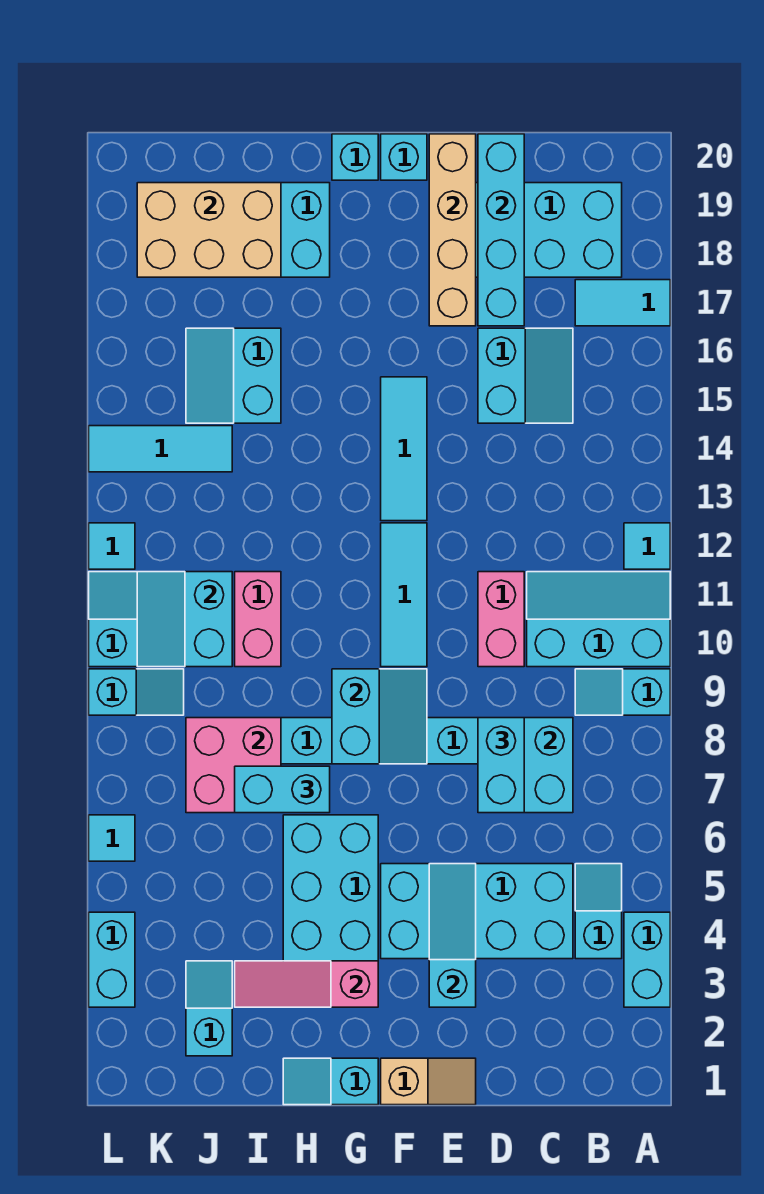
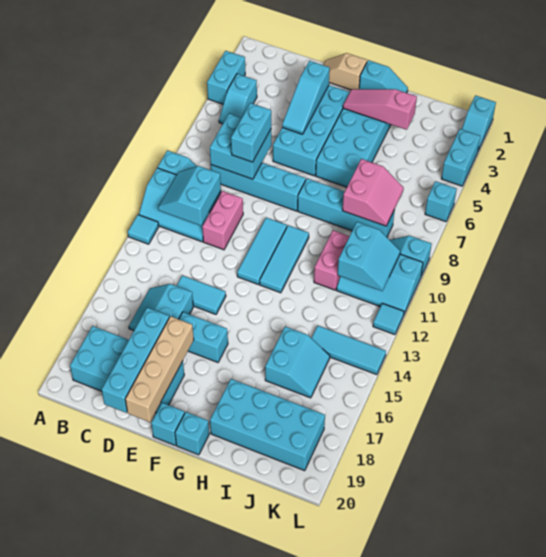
cyan tile A17:B17 level 1 -> cyan tile D14:E14 level 1
cyan brick C4:F5 level 1 -> cyan brick E3:F6 level 1
cyan slope F8:G9 level 2 top G -> cyan slope B10:C11 level 2 top C
cyan tile F13:F15 level 1 -> cyan tile G10:G12 level 1
pink slope G3:I3 level 2 top G -> pink slope G3:I3 level 2 top I
cyan brick H7:I7 level 3 -> cyan brick E16:F16 level 1
pink brick I7:J8 level 2 -> pink slope I7:J8 level 2 top I
tan brick I18:K19 level 2 -> none
cyan slope J2:J3 level 1 top 2 -> cyan slope L1:L2 level 1 top 1
cyan tile L6 level 1 -> cyan brick L6 level 1

